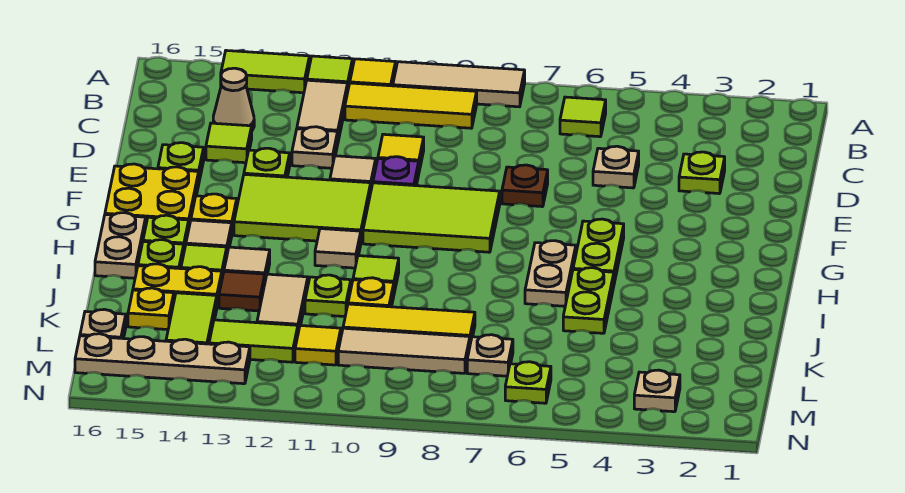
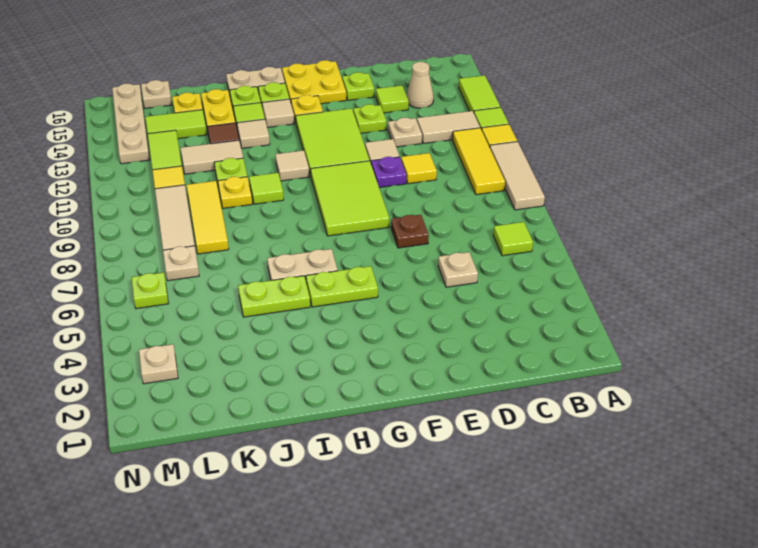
lime plate D3 level 1 -> none

